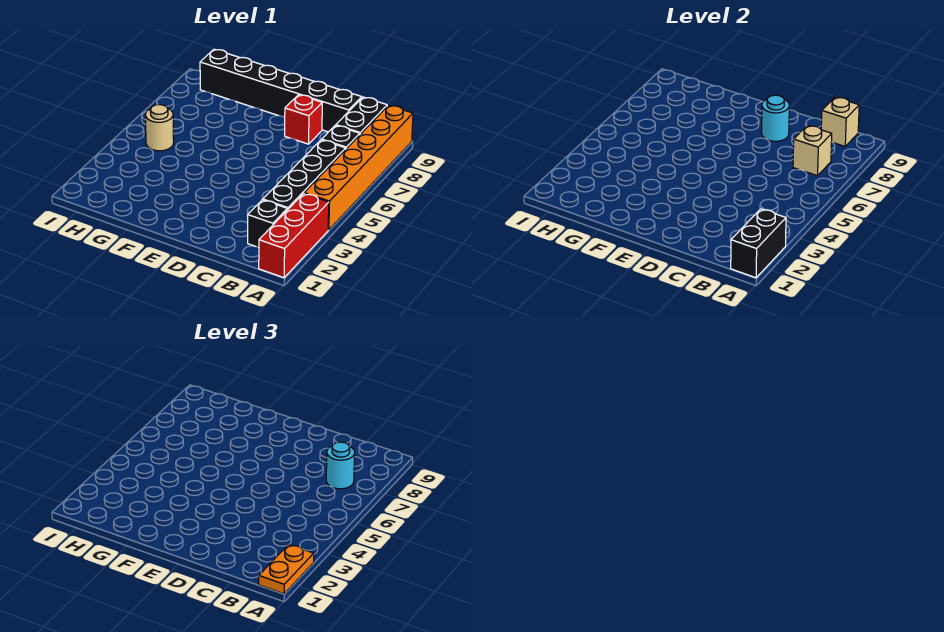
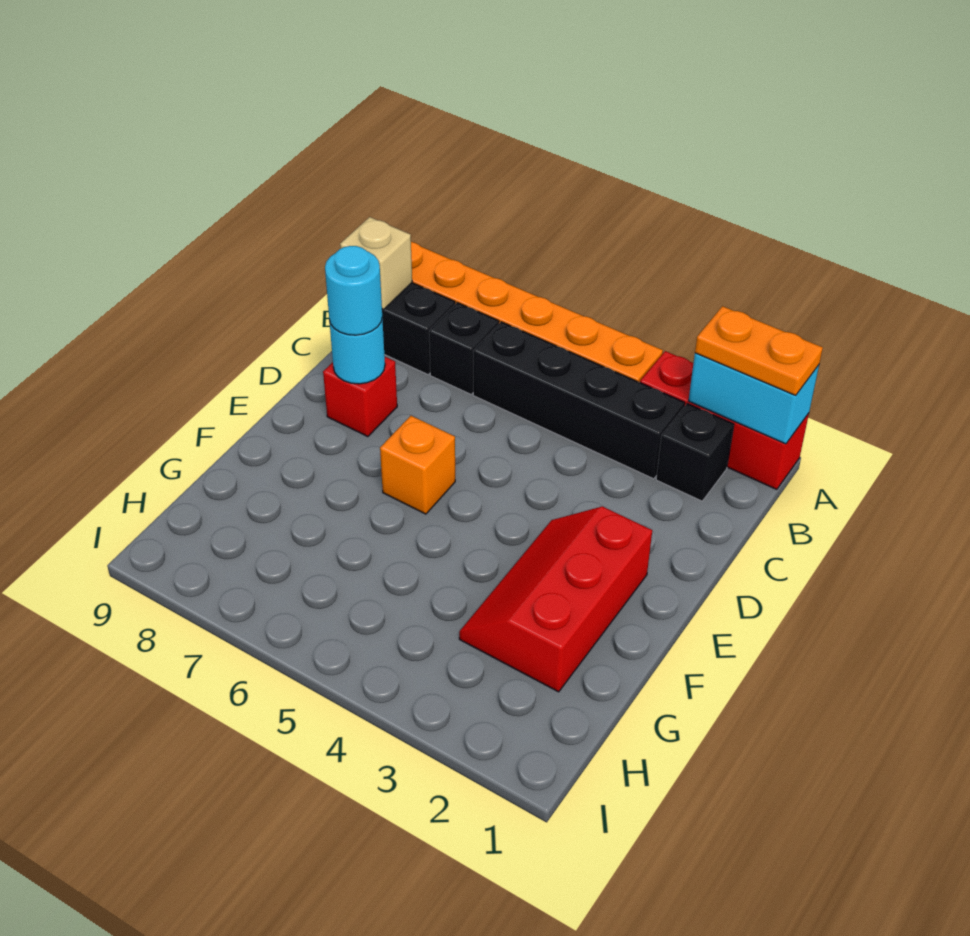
black brick A1:A2 level 2 -> cyan brick A1:A2 level 2
tan brick B7 level 2 -> none
cyan round brick B7 level 3 -> cyan round brick D8 level 3
black brick C9:H9 level 1 -> none
none -> red slope E2:G3 level 1 top 2
none -> orange brick E6 level 1
tan round brick H5 level 1 -> none

